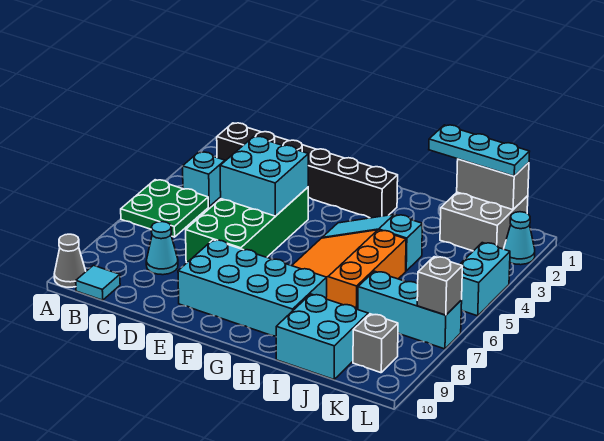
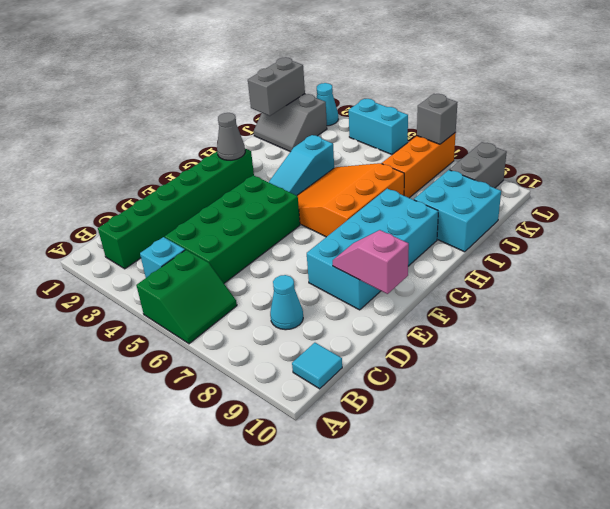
green plate A5:B6 level 1 -> green slope A5:B6 level 1 top 5
grey cone A10 level 1 -> grey cone G2 level 2
black brick B2:G2 level 1 -> green brick B2:G2 level 1
green brick D4:E7 level 1 -> green brick C4:F5 level 1
cyan brick D4:E5 level 2 -> none
none -> pink slope E9:E10 level 2 top 10
orange slope G5:I7 level 1 top I -> orange slope G5:I7 level 1 top 7
cyan plate I1:K1 level 3 -> none
grey brick J1:K2 level 1 -> grey slope J1:K2 level 1 top K
cyan brick J7:L7 level 1 -> orange brick J7:L7 level 1
grey brick K9 level 1 -> grey brick K9:L9 level 1

